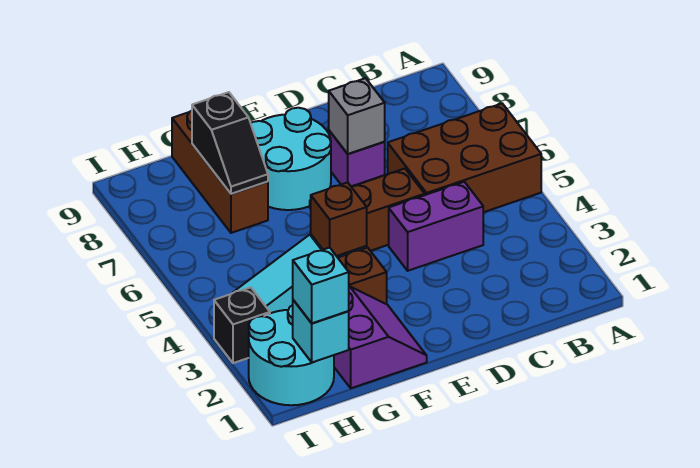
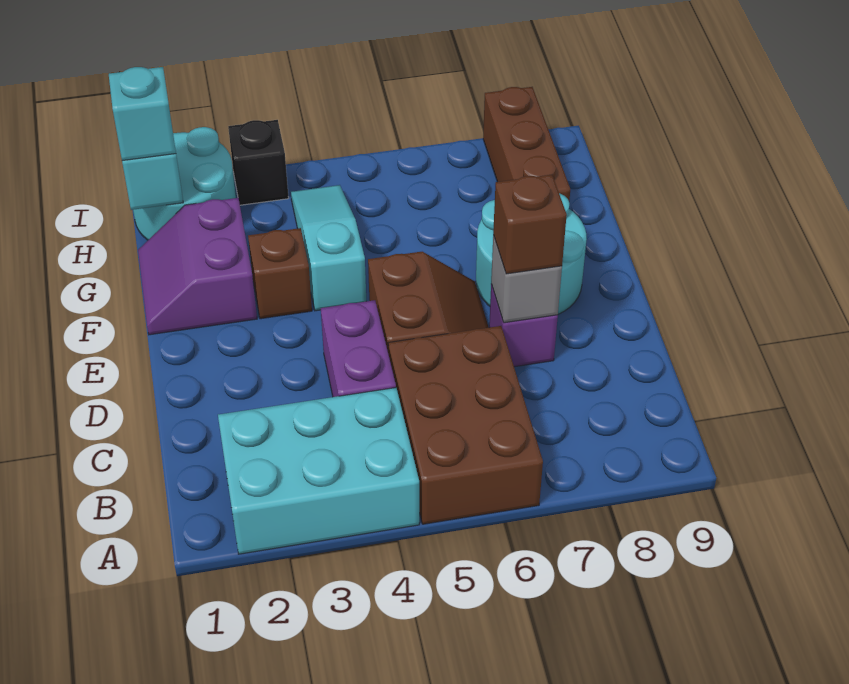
none -> cyan brick A2:B4 level 1
purple slope F1:G2 level 1 top G -> purple slope F1:G2 level 1 top 2
brown brick F4 level 2 -> brown brick D7 level 3
brown brick G7:G9 level 1 -> brown brick G8:I8 level 1
black slope G7:G8 level 2 top 8 -> none

